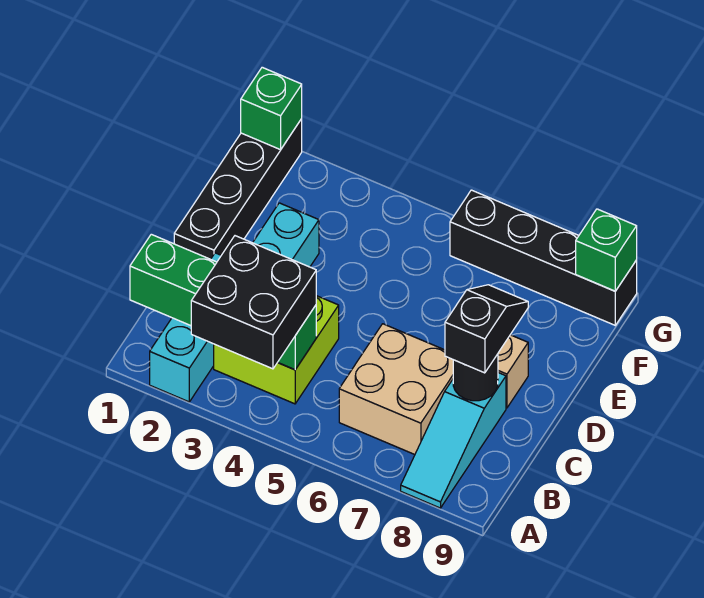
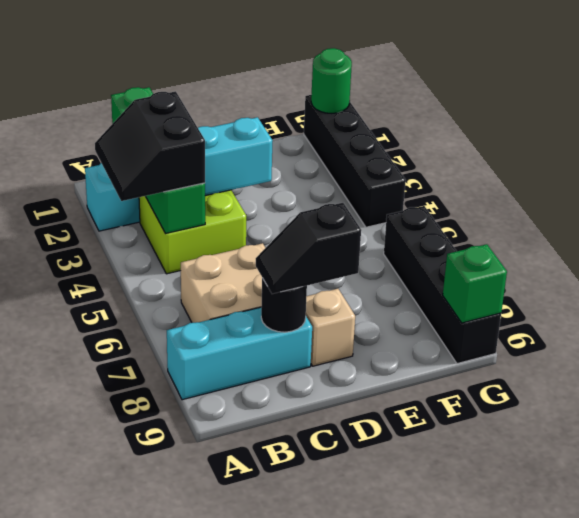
black brick A3:B4 level 3 -> black slope A3:B4 level 3 top B
cyan slope A8:C8 level 1 top C -> cyan brick A8:C8 level 1
black slope C8:D8 level 3 top C -> black slope C8:D8 level 3 top D
black brick D1:G1 level 1 -> black brick G1:G4 level 1
green brick G1 level 2 -> green round brick G1 level 2

